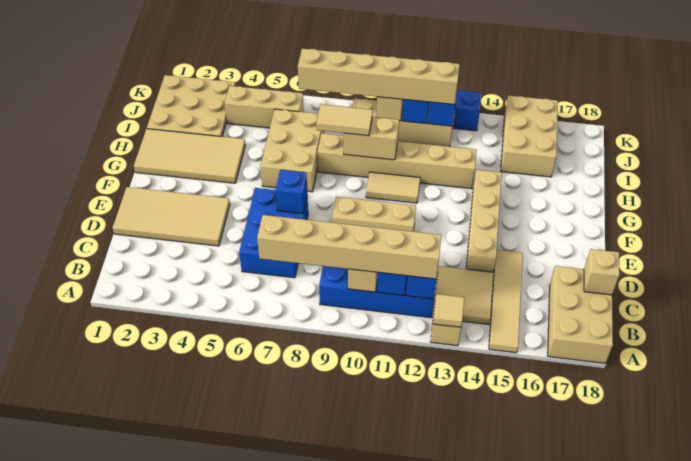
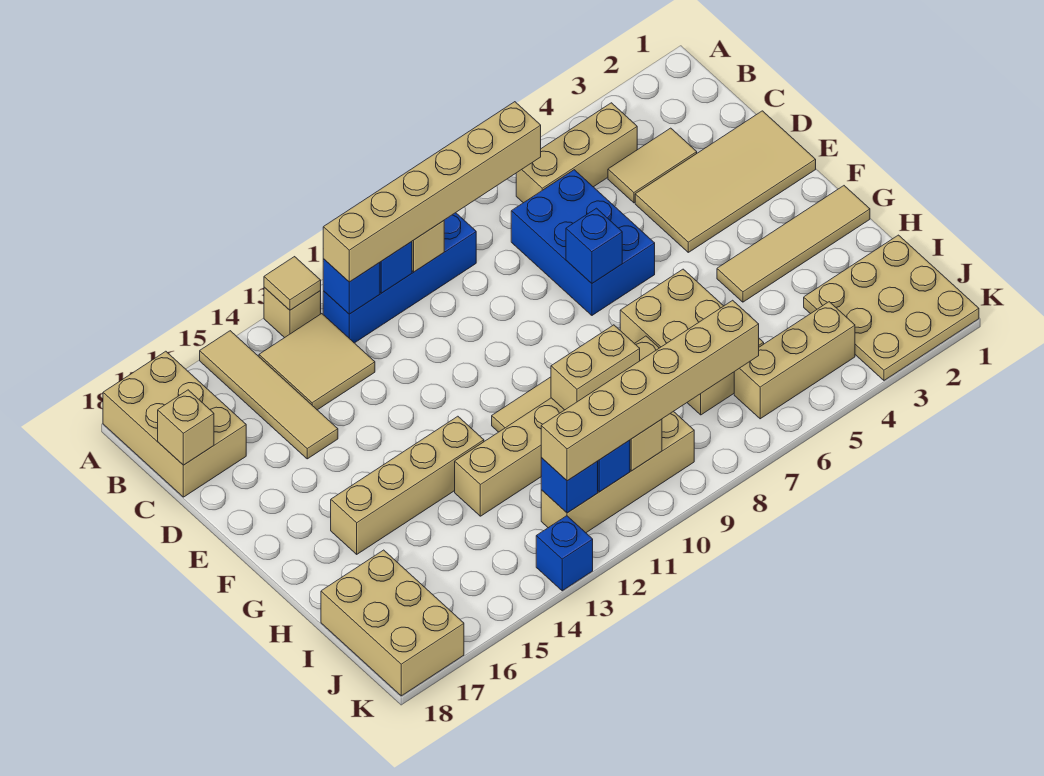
tan brick D14:G14 level 1 -> tan brick G13:G16 level 1
tan brick E9:E11 level 1 -> tan brick B4:B6 level 1
tan tile G1:H4 level 1 -> tan tile G1:G4 level 1
tan tile H8:H9 level 3 -> tan tile C3:C4 level 1
tan brick I15:K16 level 1 -> tan brick I17:K18 level 1

